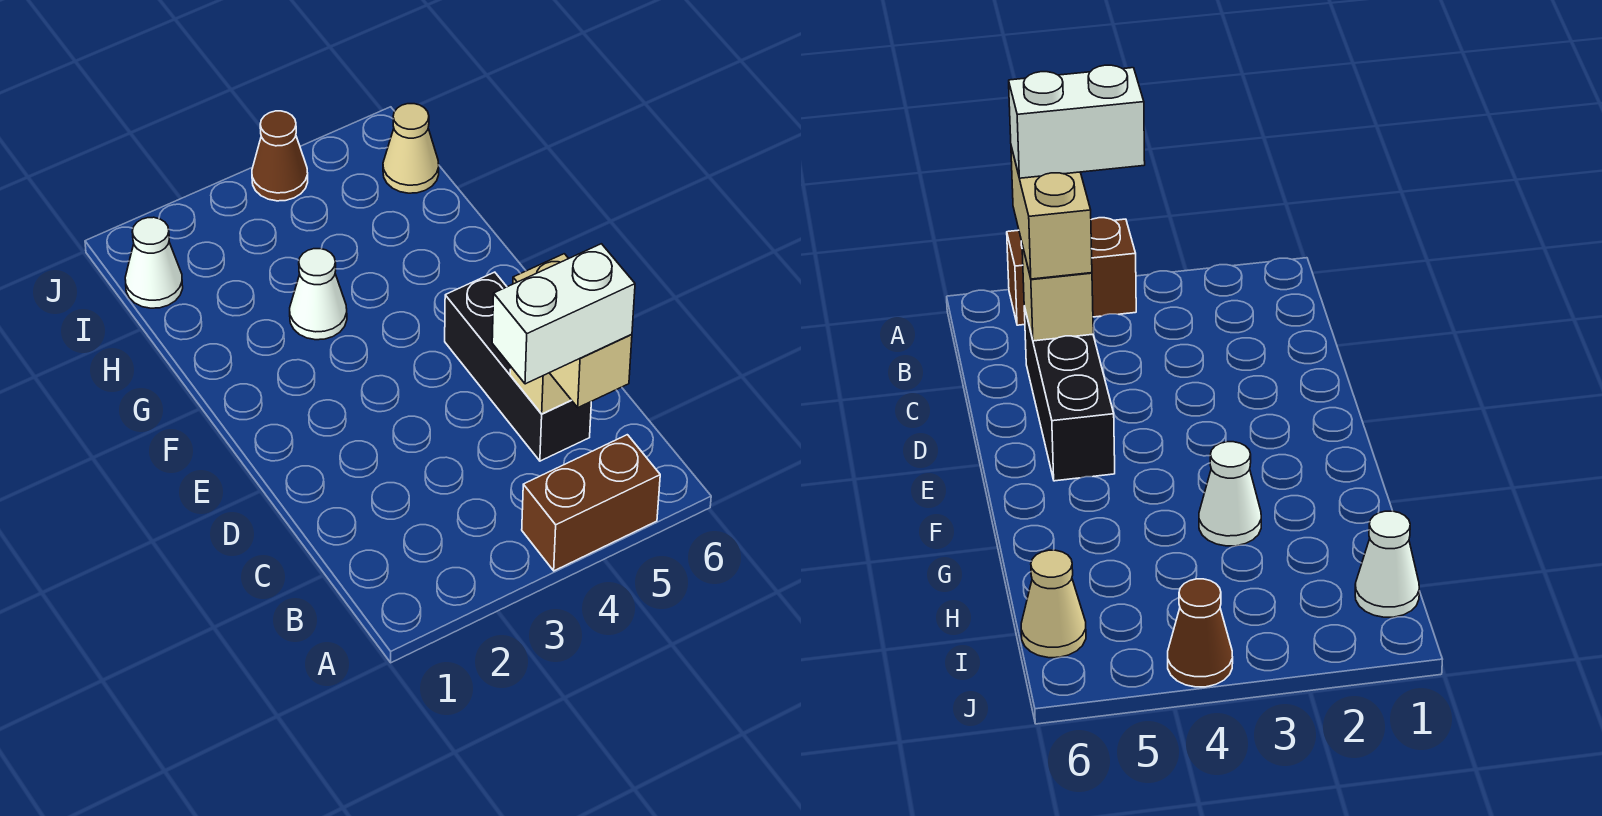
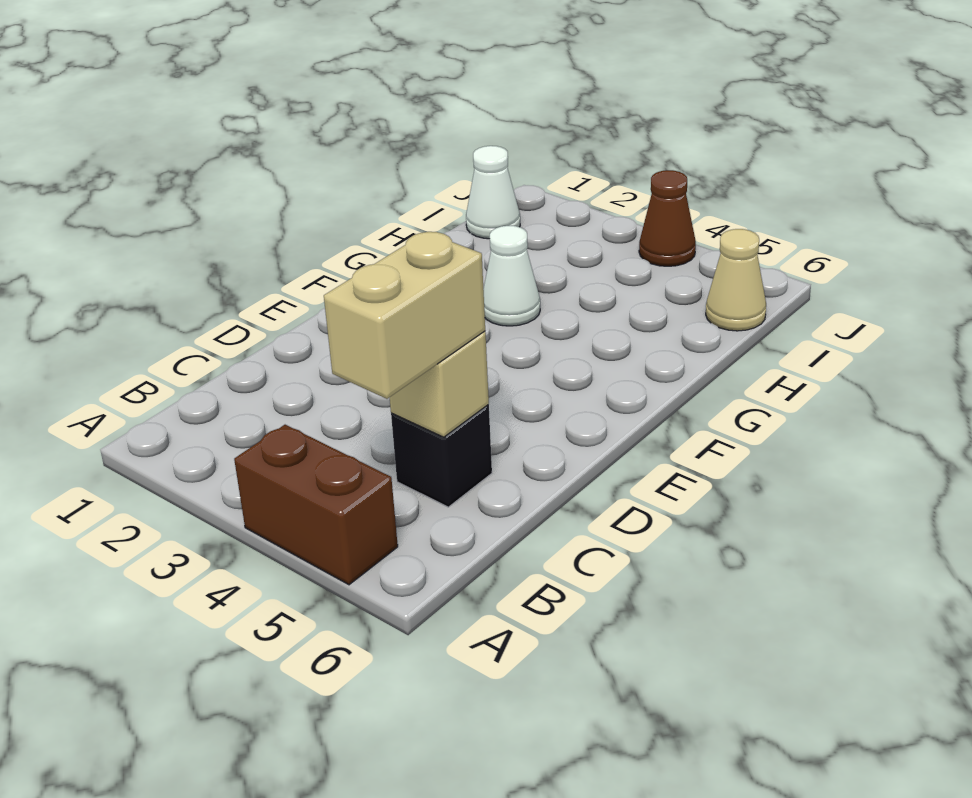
white brick B4:B5 level 4 -> none
black brick C5:E5 level 1 -> black brick C5 level 1

